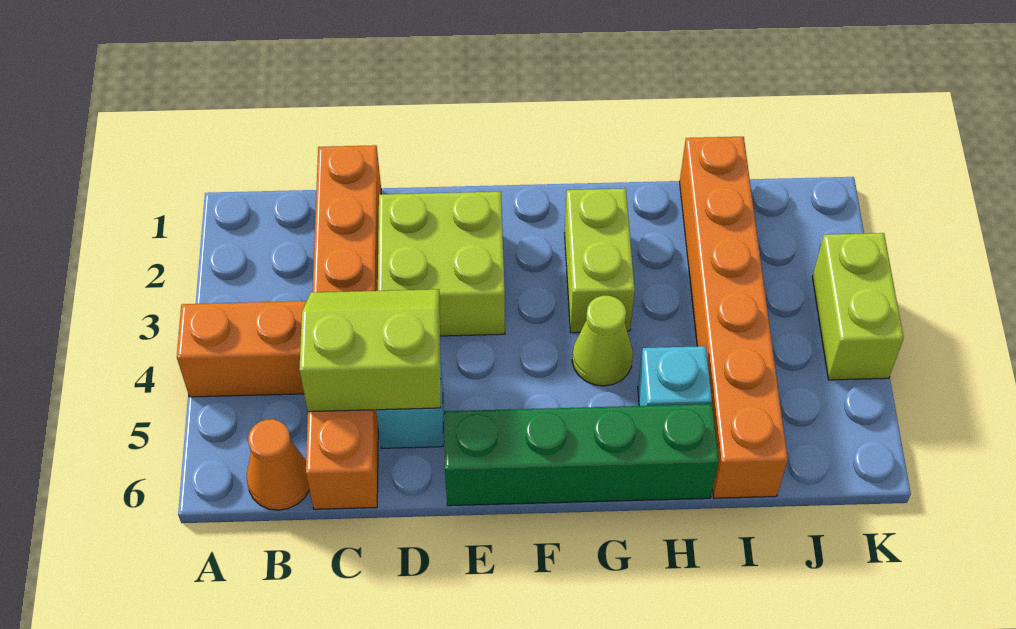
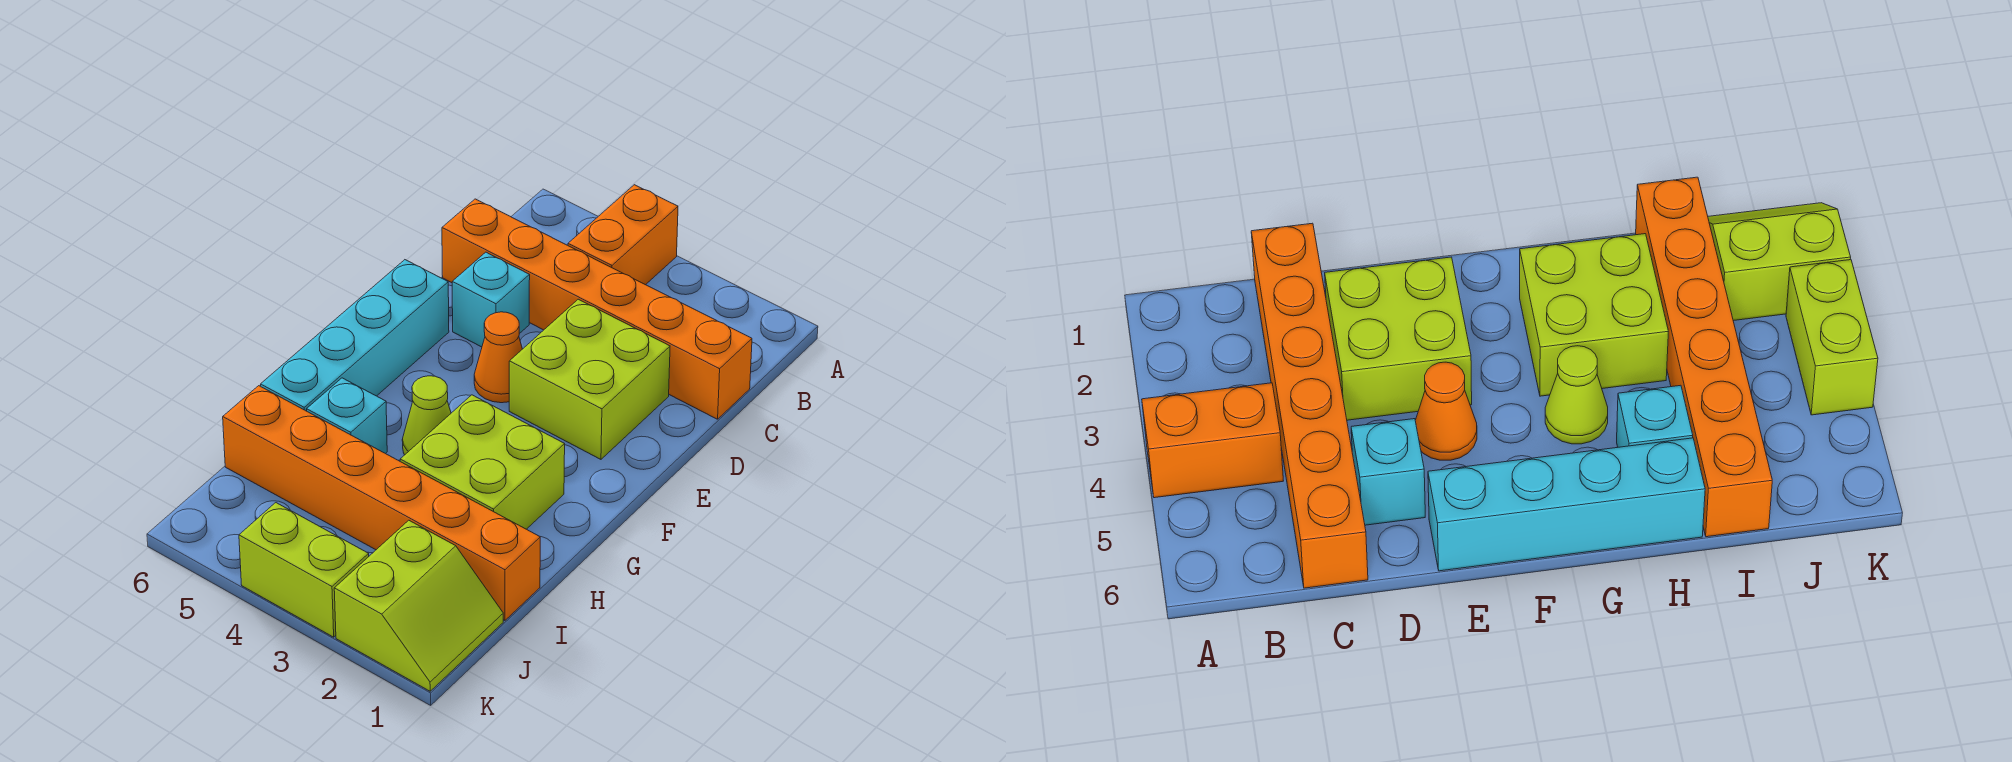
orange cone B6 level 1 -> orange cone E4 level 1
lime slope C4:D5 level 2 top 5 -> lime slope J1:K2 level 1 top 2
green brick E6:H6 level 1 -> cyan brick E6:H6 level 1
lime brick G2:G3 level 1 -> lime brick G2:H3 level 1

